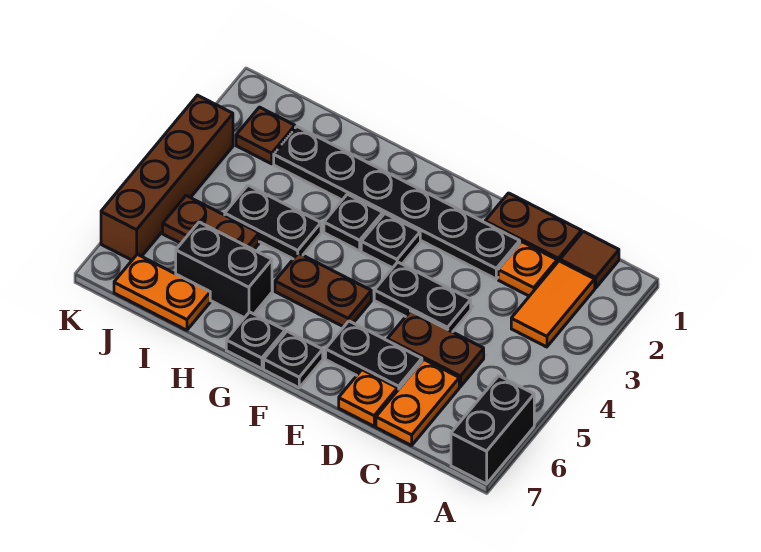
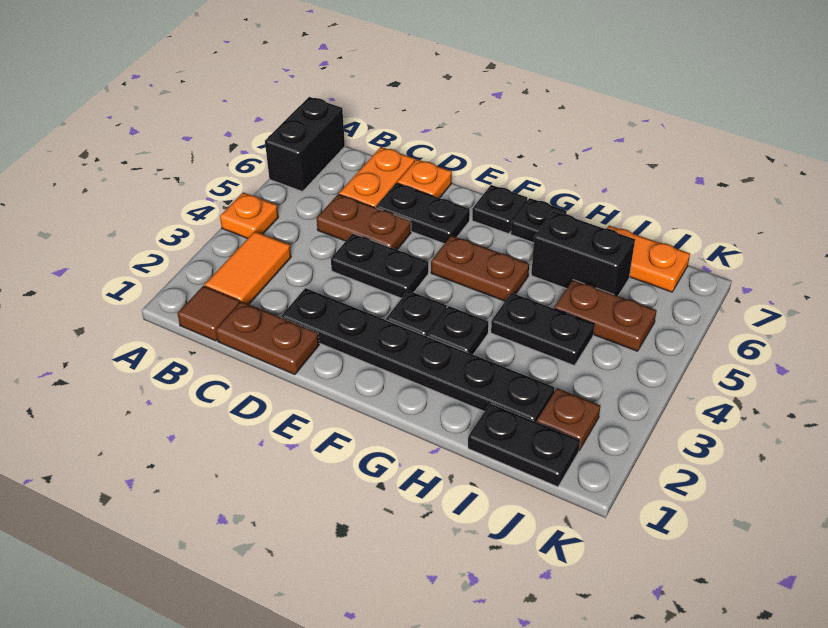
orange plate C2 level 1 -> orange plate A4 level 1
none -> black plate I1:J1 level 1
brown brick K3:K6 level 1 -> none

